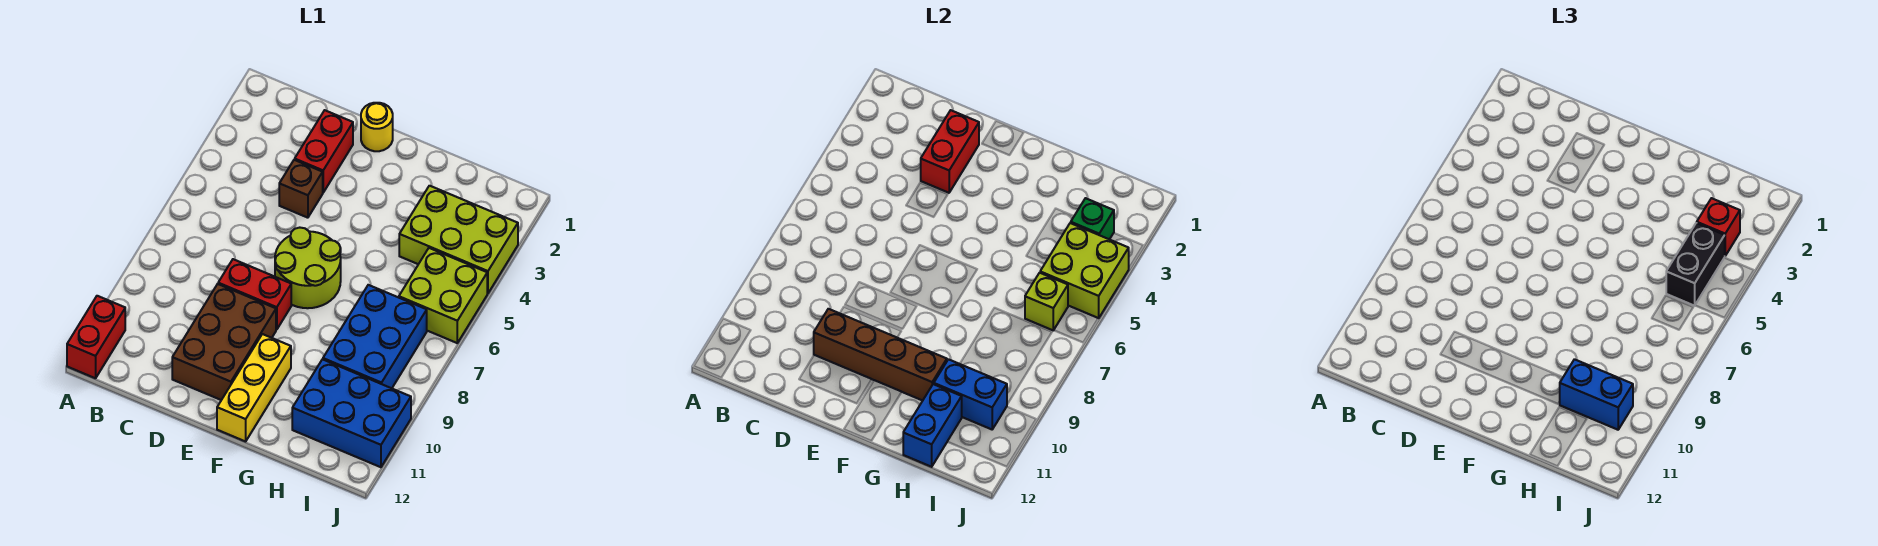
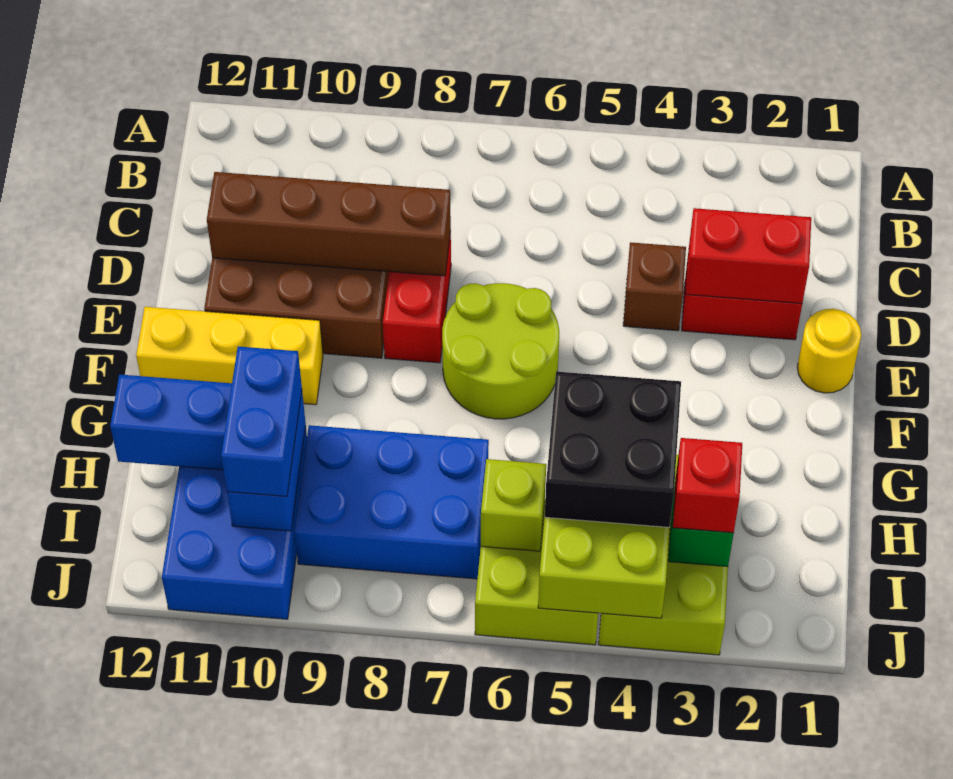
red brick A11:A12 level 1 -> none
brown brick D10:G10 level 2 -> brown brick D8:D11 level 2
black brick I4:I5 level 3 -> black brick H4:I5 level 3

